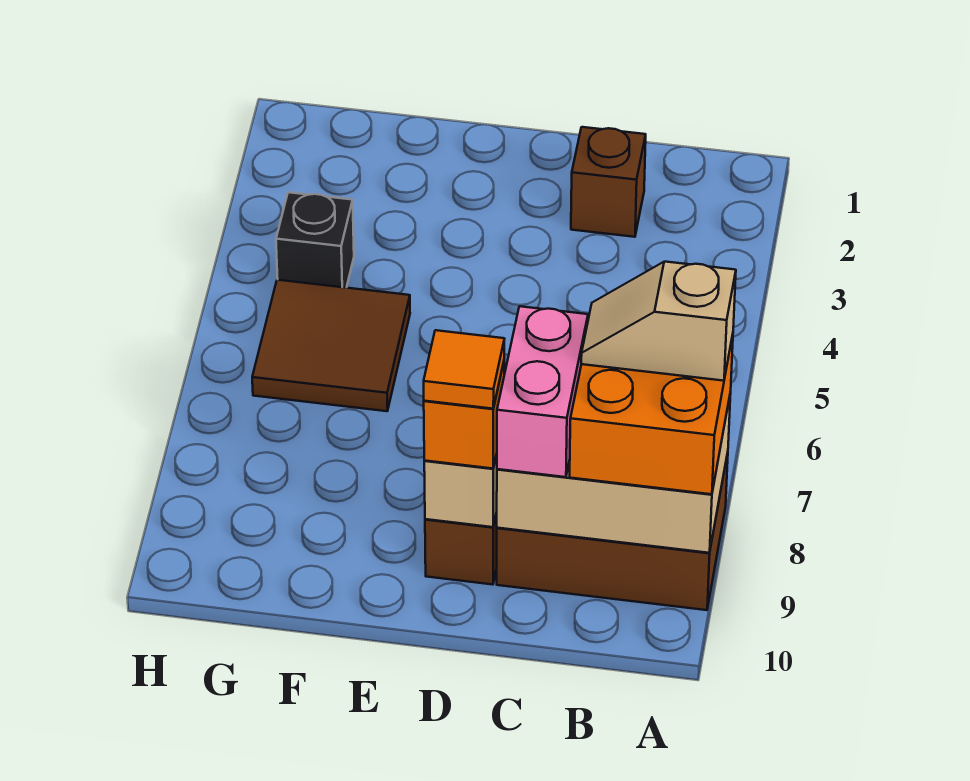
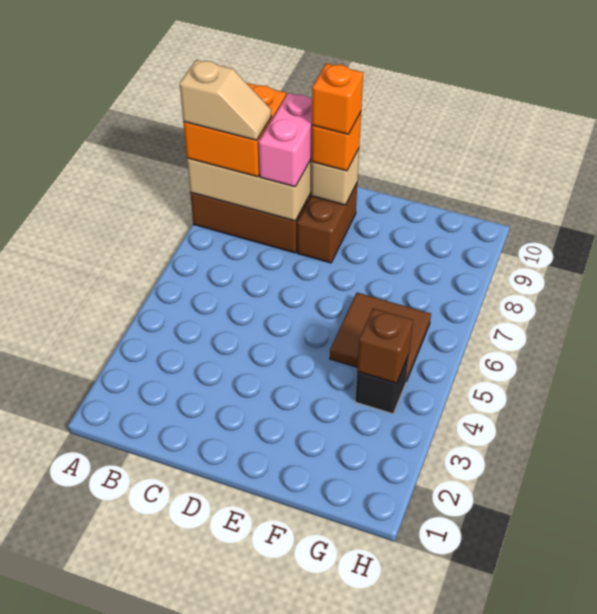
brown brick C2 level 1 -> brown brick G4 level 2
orange tile D9 level 4 -> orange brick D9 level 4

